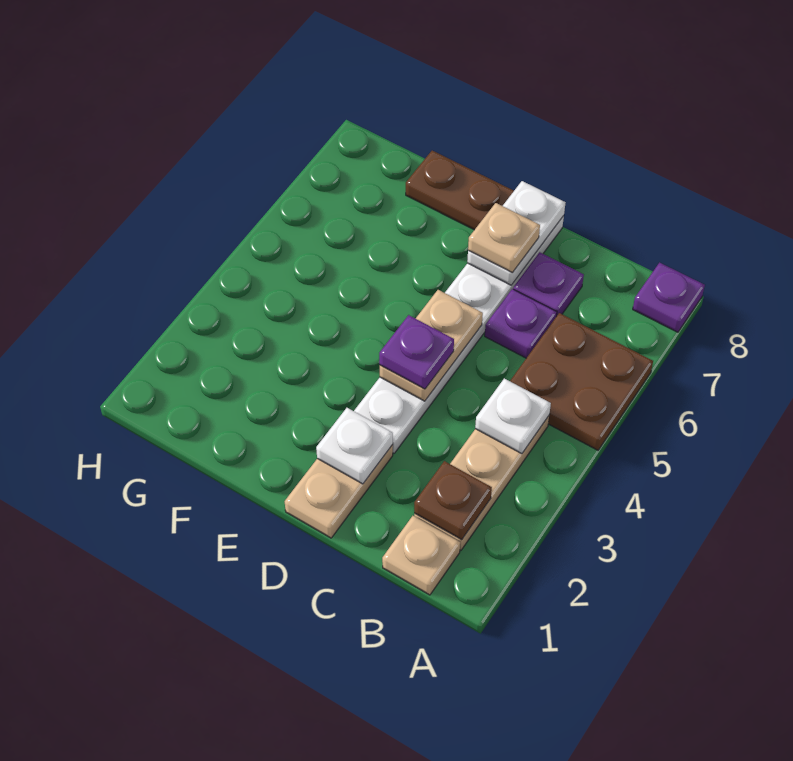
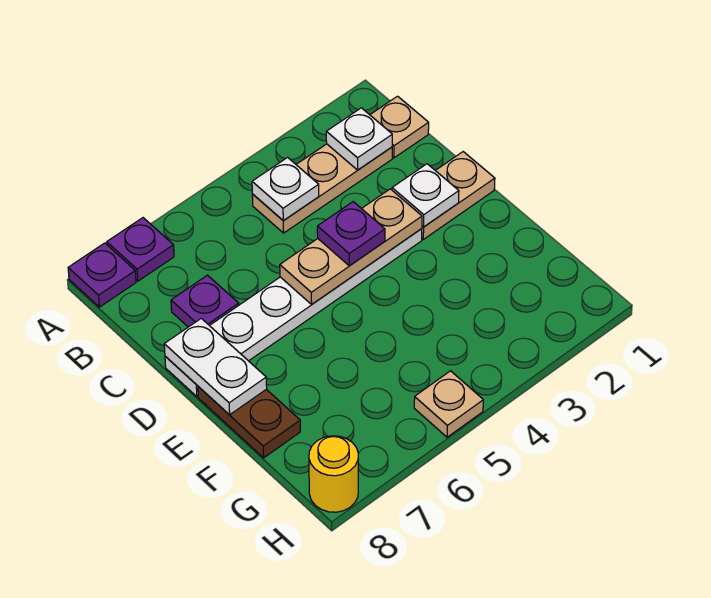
brown plate A5:B6 level 1 -> none
brown plate B2 level 2 -> white plate B2 level 2
purple plate C6 level 1 -> purple plate A7 level 1
tan plate D4:D5 level 2 -> tan plate D3:D5 level 2
white plate D7:D8 level 2 -> white plate D8:E8 level 2
tan plate D7 level 3 -> tan plate H5 level 1
none -> yellow round brick H8 level 1

